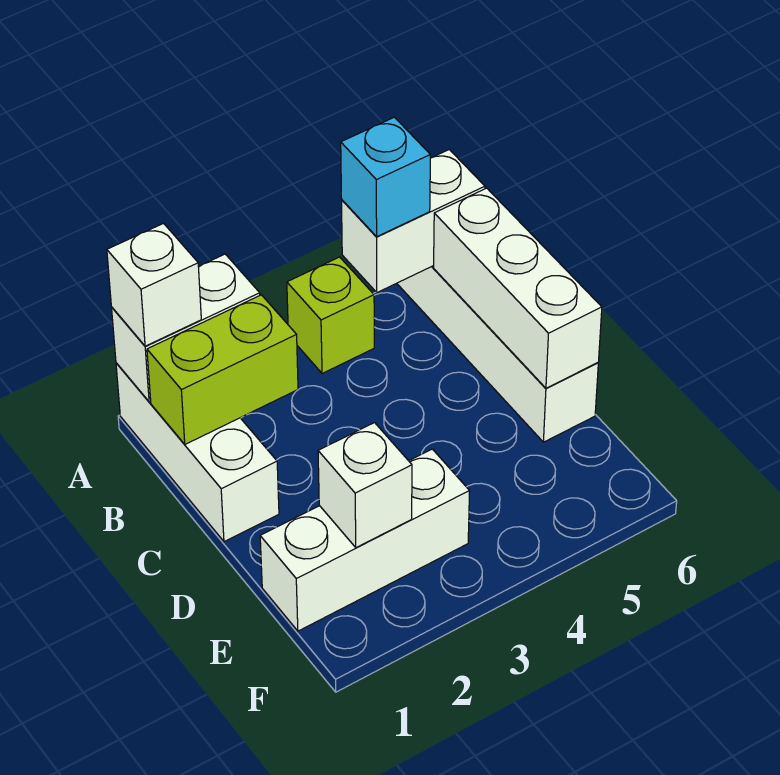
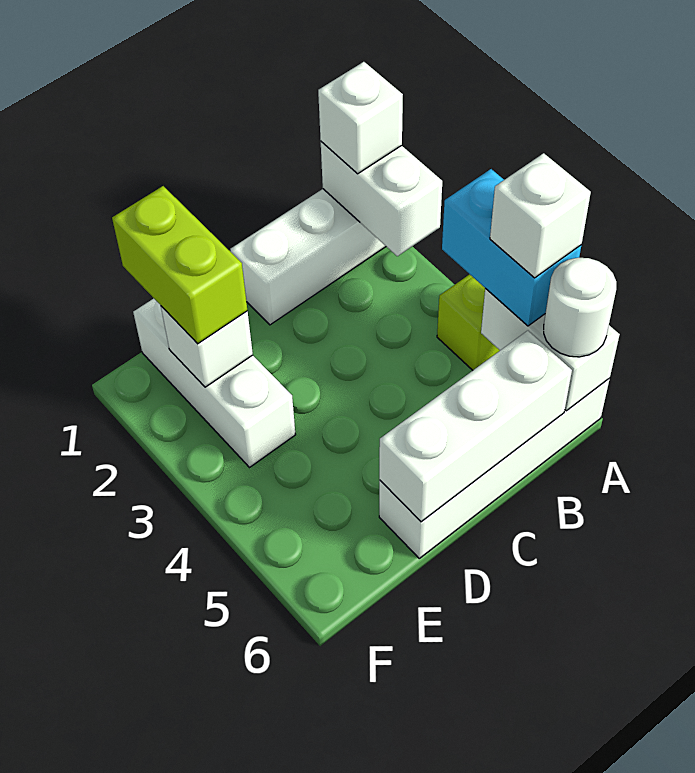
cyan brick A5 level 3 -> cyan brick A4:A5 level 3
none -> white brick A5 level 4
none -> white round brick A6 level 3
lime brick B1:B2 level 2 -> lime brick E1:E2 level 3

